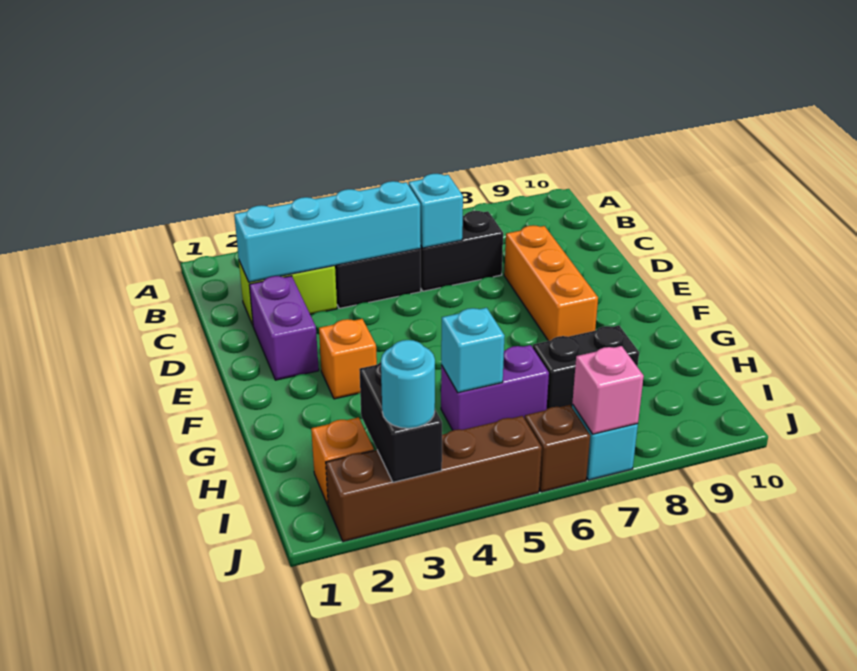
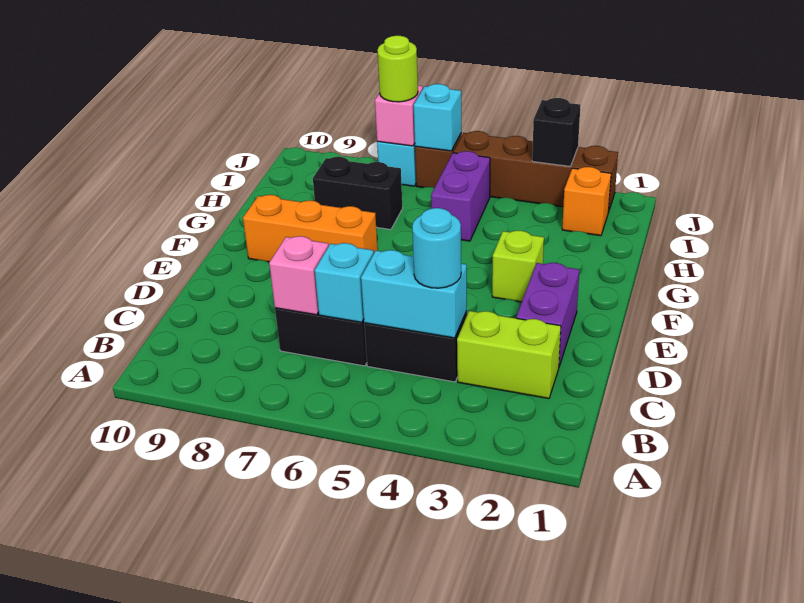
cyan brick C2:C5 level 2 -> cyan brick C4:C5 level 2
none -> pink brick C7 level 2
orange brick D8:F8 level 1 -> orange brick F7:F9 level 1
orange brick F3 level 1 -> lime brick F3 level 1
purple brick H5:H6 level 1 -> purple brick H5:I5 level 1
cyan brick H5 level 2 -> cyan brick J6 level 2
black brick I3:J3 level 2 -> black brick J3 level 2
cyan round brick J3 level 3 -> cyan round brick C4 level 3
none -> lime round brick J7 level 3

